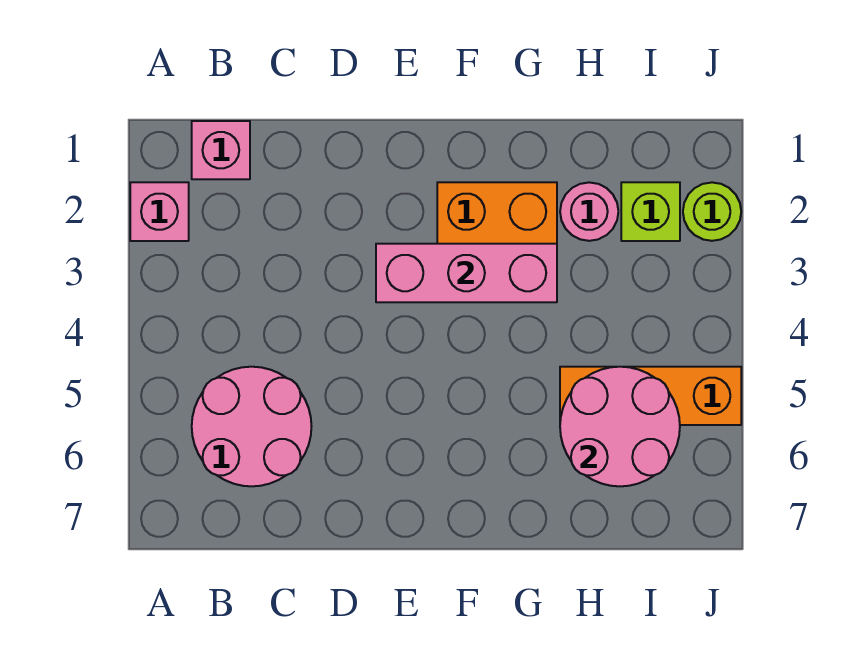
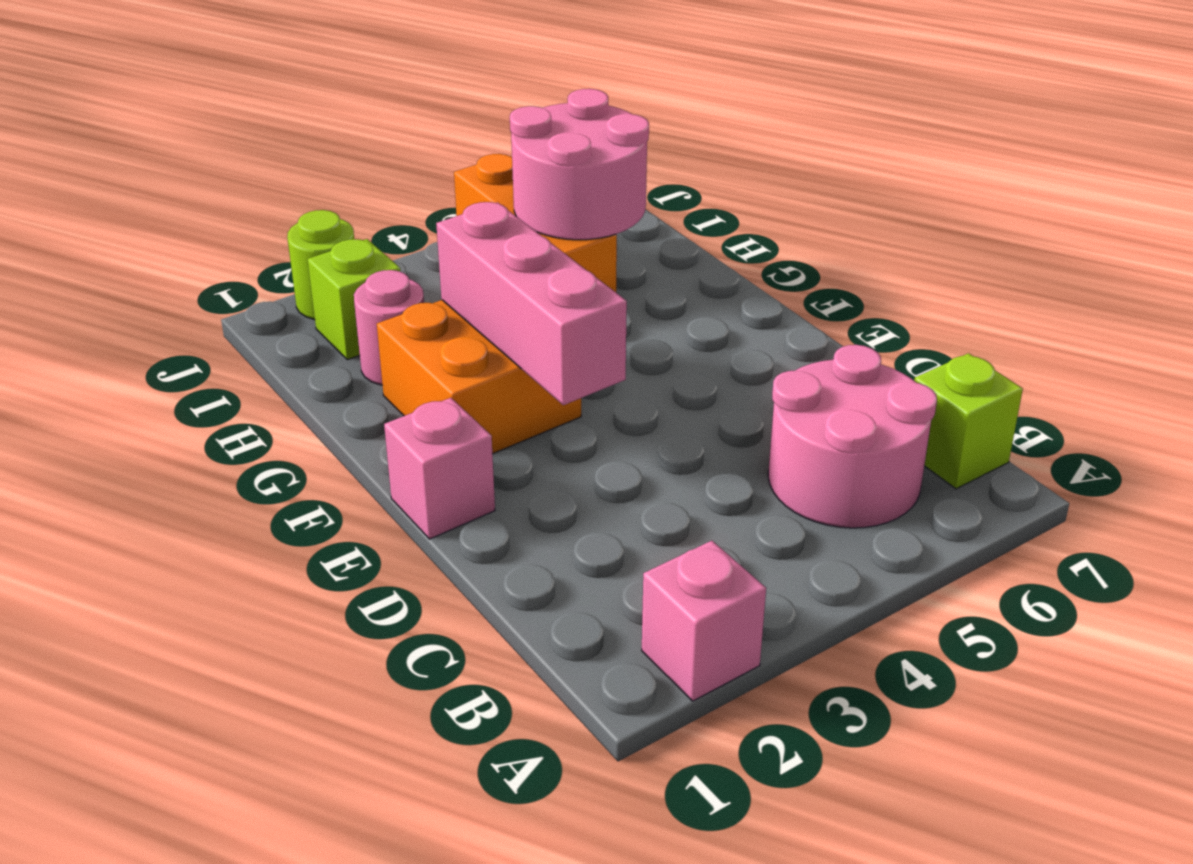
pink brick B1 level 1 -> pink brick E1 level 1
none -> lime brick B7 level 1

